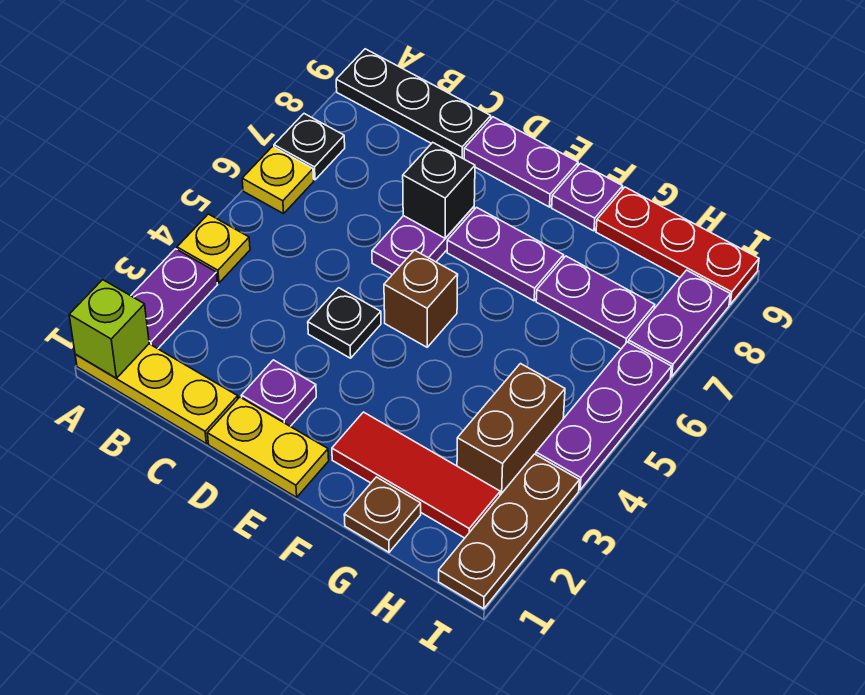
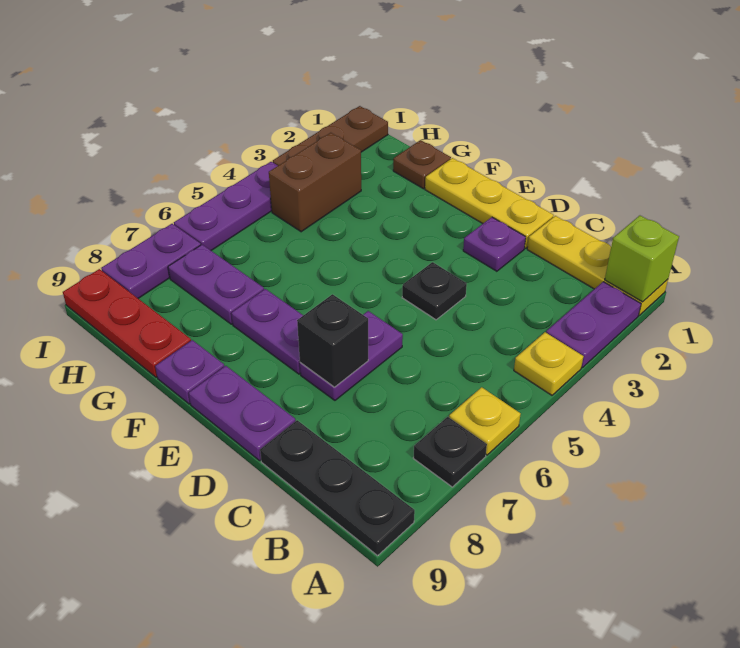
yellow plate D1:E1 level 1 -> yellow plate D1:F1 level 1
brown brick E5 level 1 -> none
red tile F2:H2 level 1 -> none

